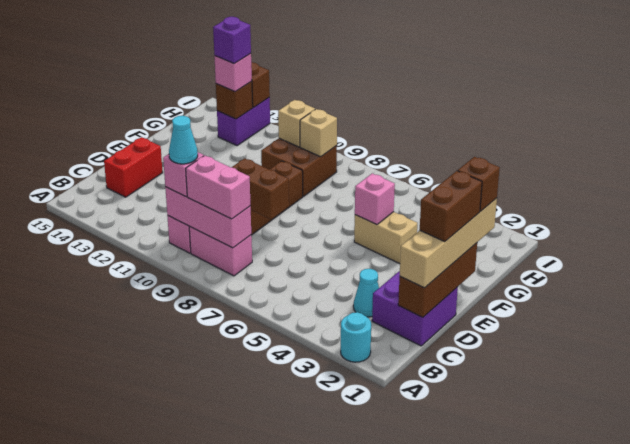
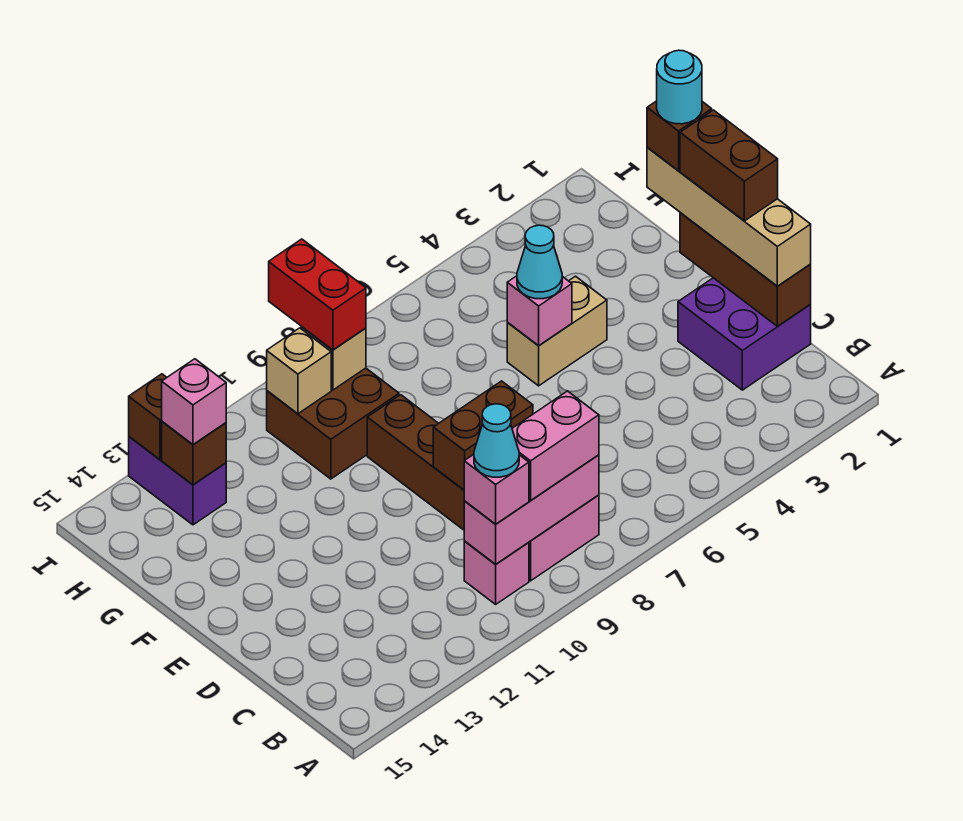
cyan round brick A2 level 1 -> cyan round brick F1 level 5
cyan cone C3 level 1 -> cyan cone F5 level 3
red brick C14:D14 level 1 -> red brick H9:I9 level 3
purple brick H13 level 4 -> none

